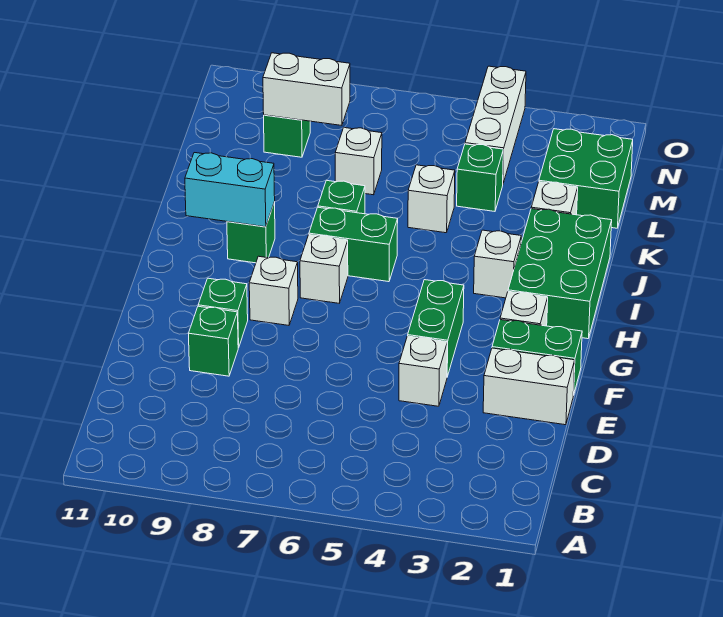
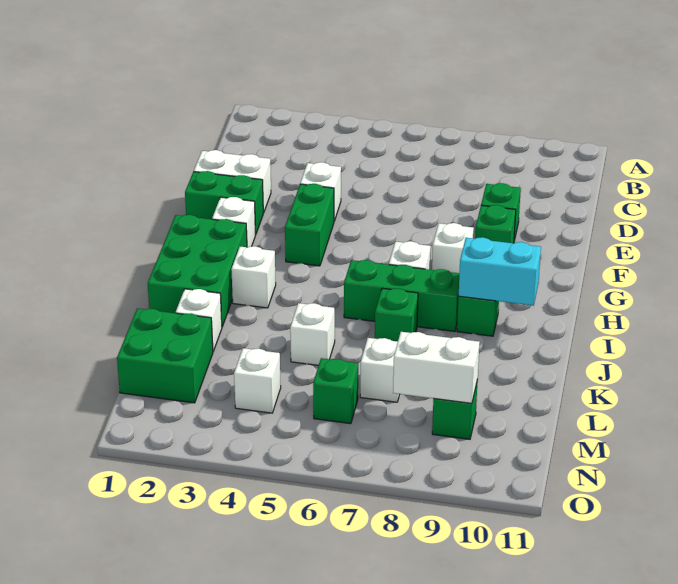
green brick I6:I7 level 1 -> green brick I6:I8 level 1
green brick L4 level 1 -> green brick M6 level 1
white brick M4:O4 level 1 -> white brick M4 level 1

